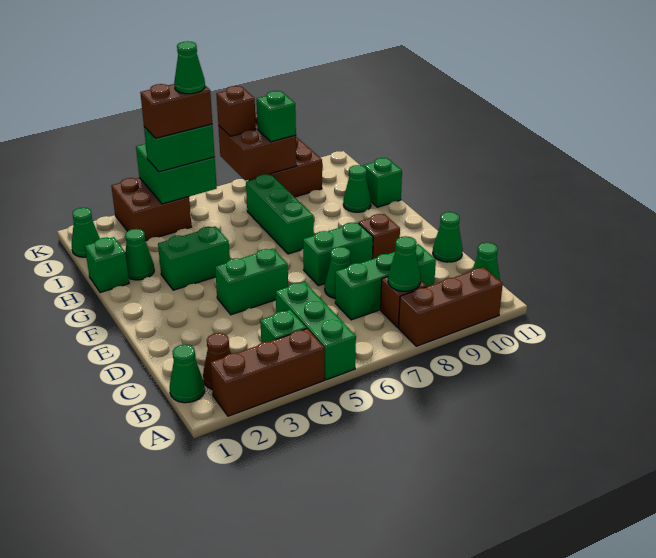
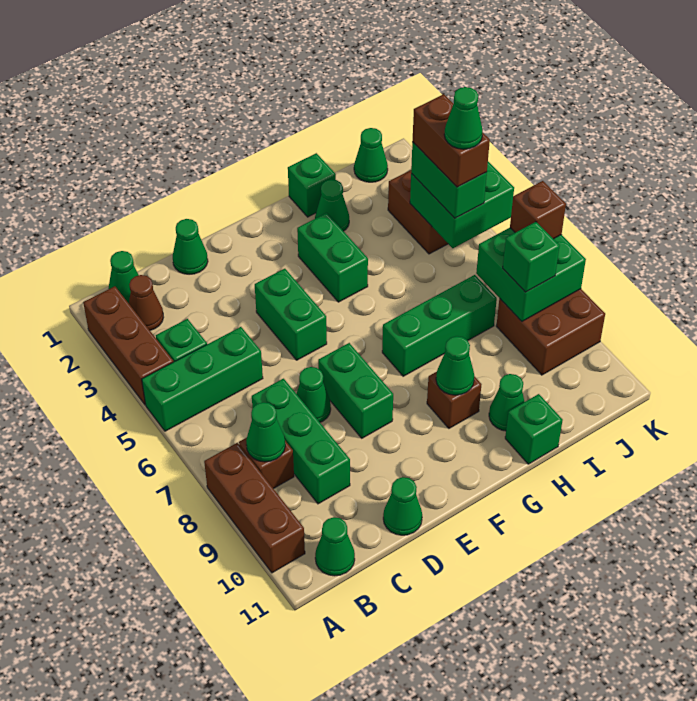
none -> green cone D1 level 1
brown brick E9 level 1 -> brown brick G9 level 1
none -> green cone G9 level 2
brown brick J7:K8 level 2 -> green brick J7:K8 level 2

